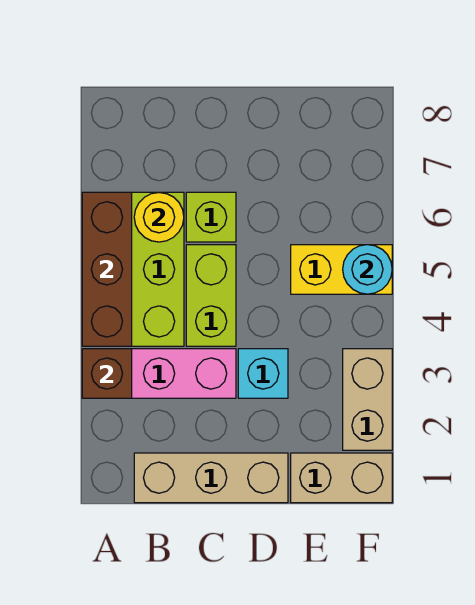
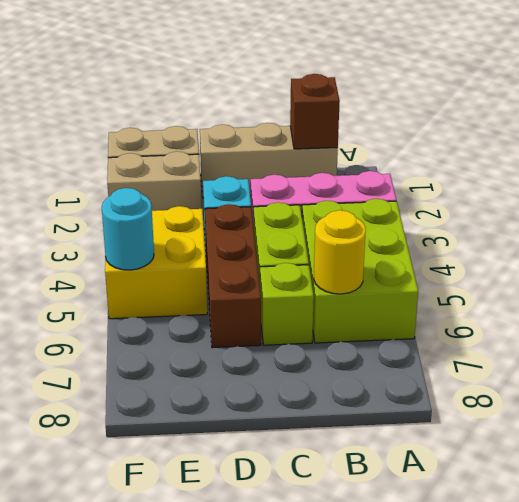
brown brick A3 level 2 -> brown brick B1 level 2
brown brick A4:A6 level 2 -> brown brick D4:D6 level 1
yellow brick E5:F5 level 1 -> yellow brick E4:F5 level 1
tan brick F2:F3 level 1 -> tan brick E2:F2 level 1

